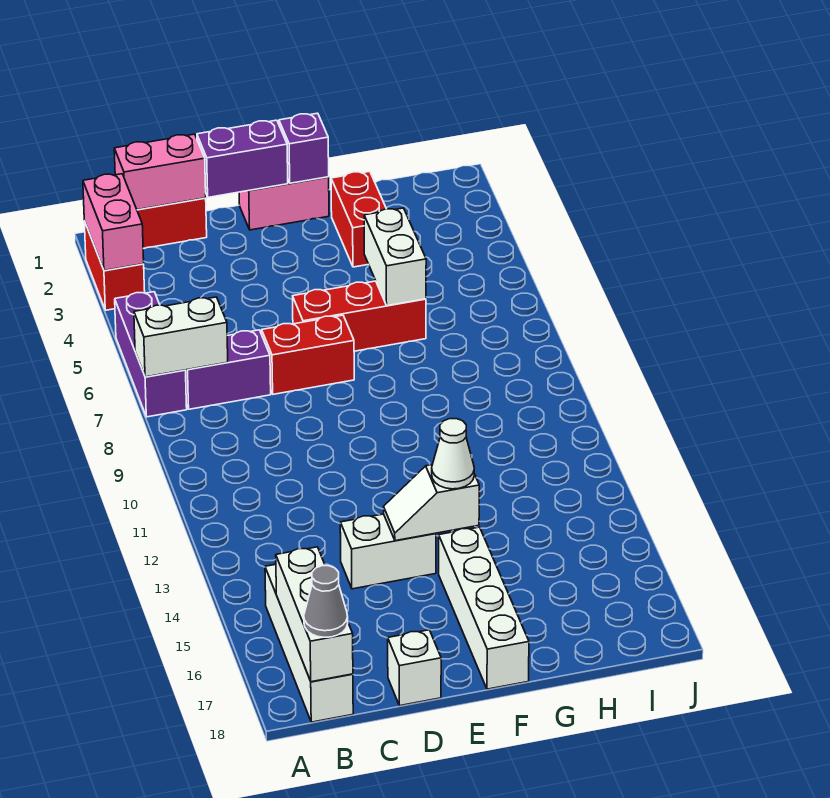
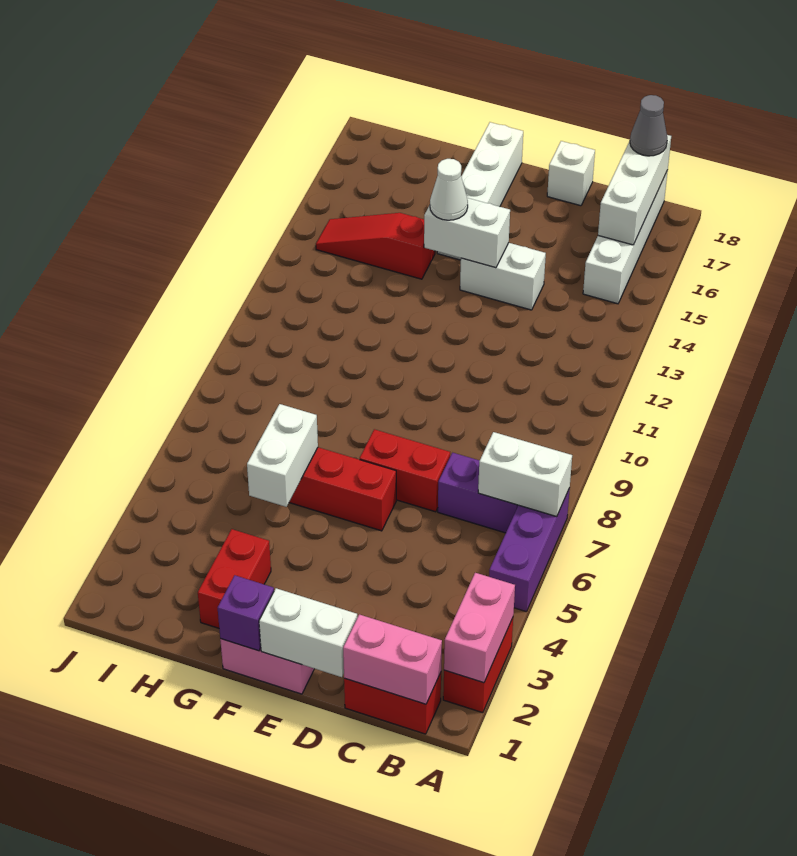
purple brick D1:E1 level 2 -> white brick D1:E1 level 2
white slope E14:F14 level 2 top F -> white brick E14:F14 level 2
none -> red slope G14:I14 level 1 top G

